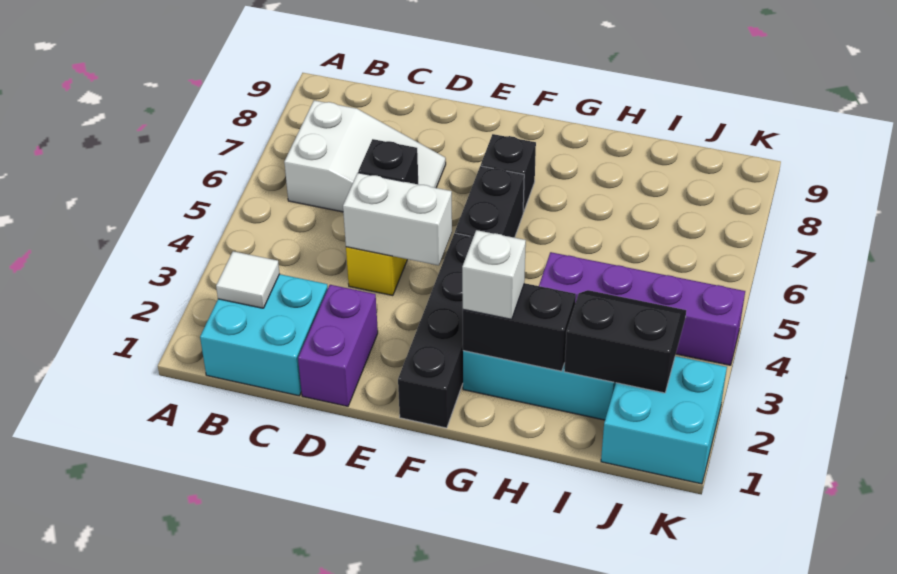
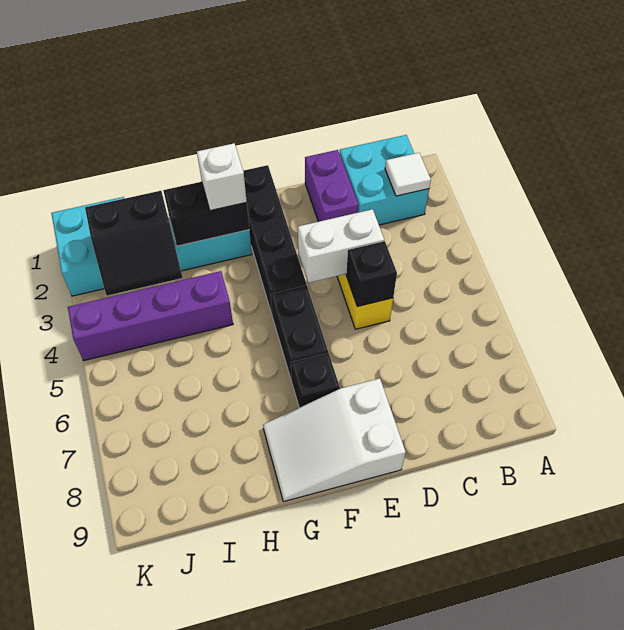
white slope B6:D7 level 1 top B -> white slope E8:G9 level 1 top E

